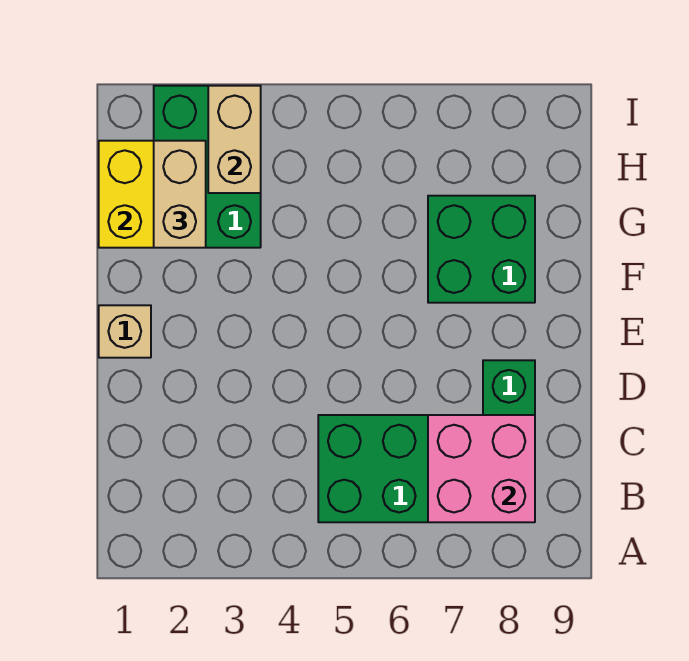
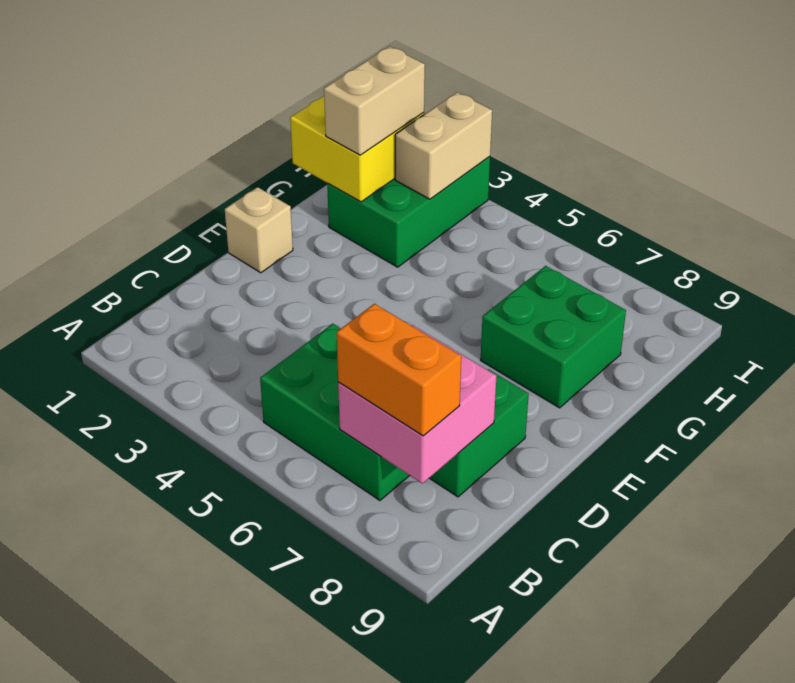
none -> orange brick B7:B8 level 3

